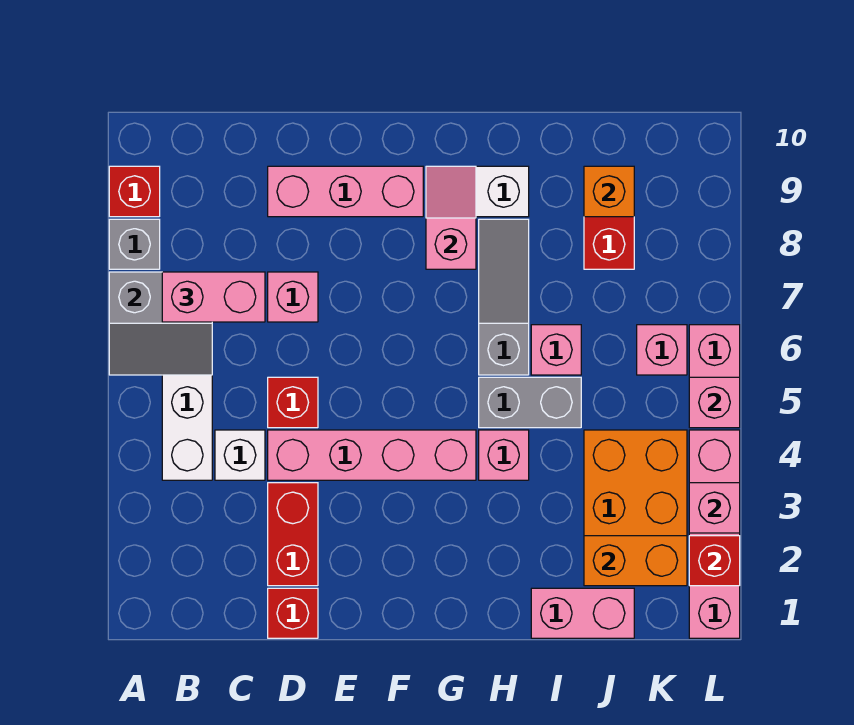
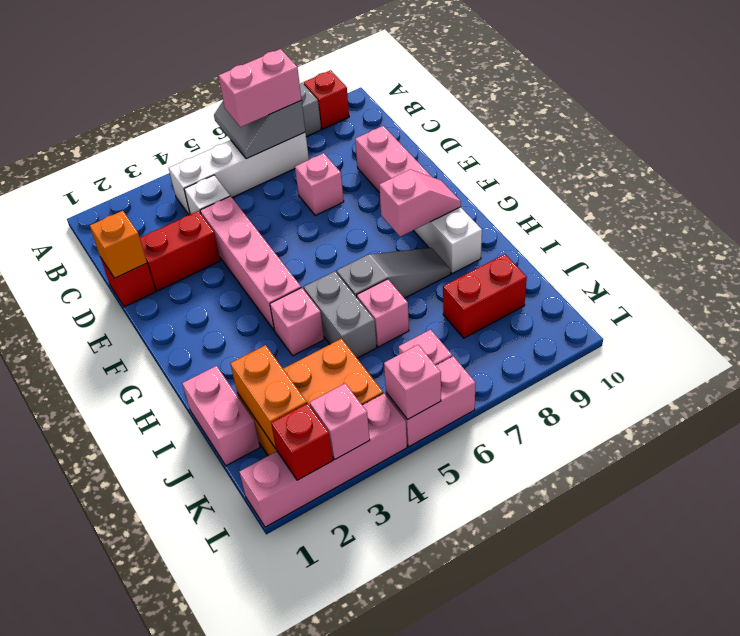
pink brick B7:C7 level 3 -> pink brick B6:B7 level 3
red brick D5 level 1 -> none
orange brick J9 level 2 -> orange brick D1 level 2

